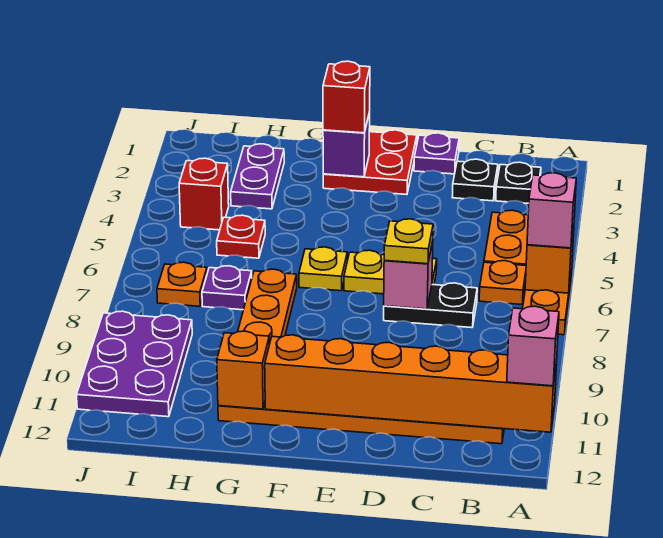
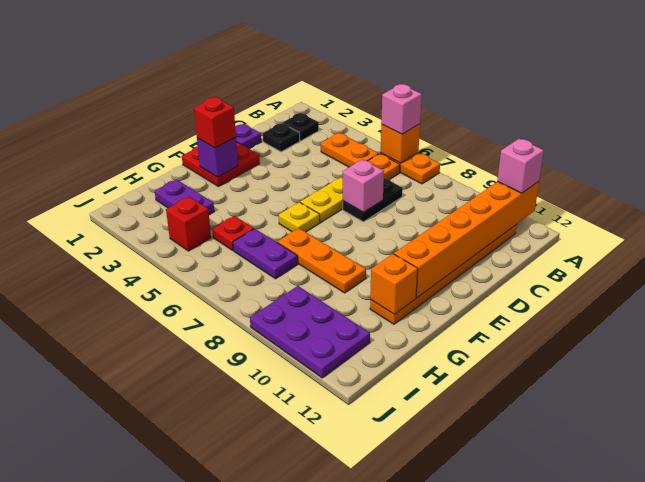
yellow plate D7 level 3 -> none
purple plate H7 level 1 -> purple plate H6:H7 level 1
orange plate I7 level 1 -> none

